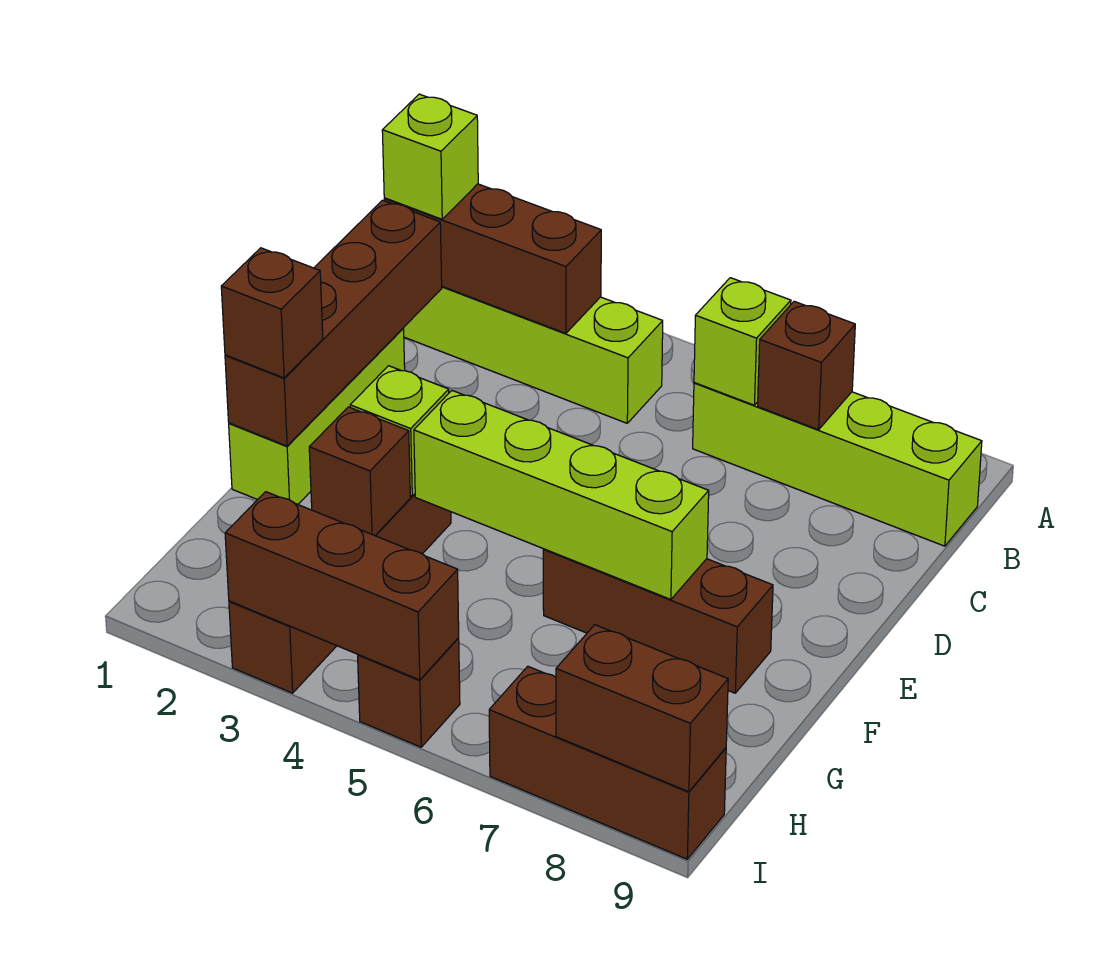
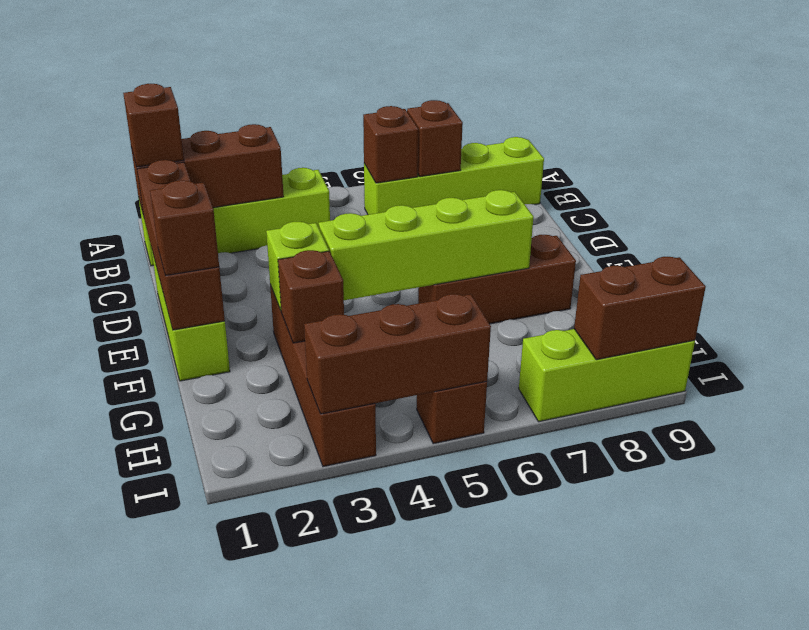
lime brick B1 level 3 -> brown brick B1 level 3
lime brick B6 level 2 -> brown brick B6 level 2
brown brick I7:I9 level 1 -> lime brick I7:I9 level 1

